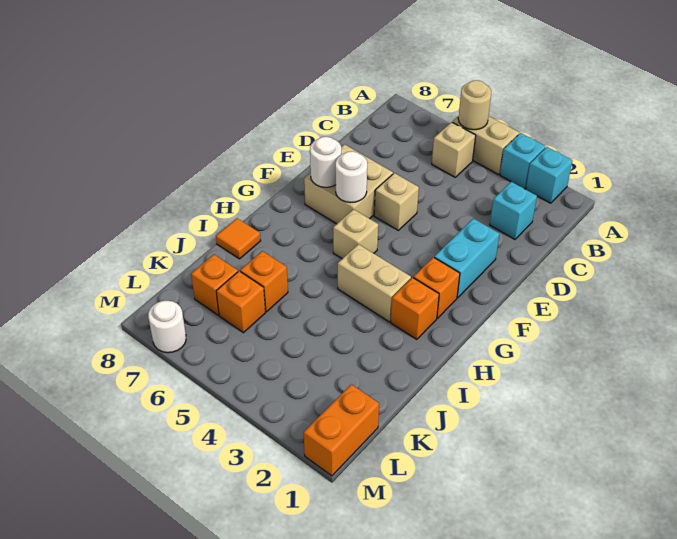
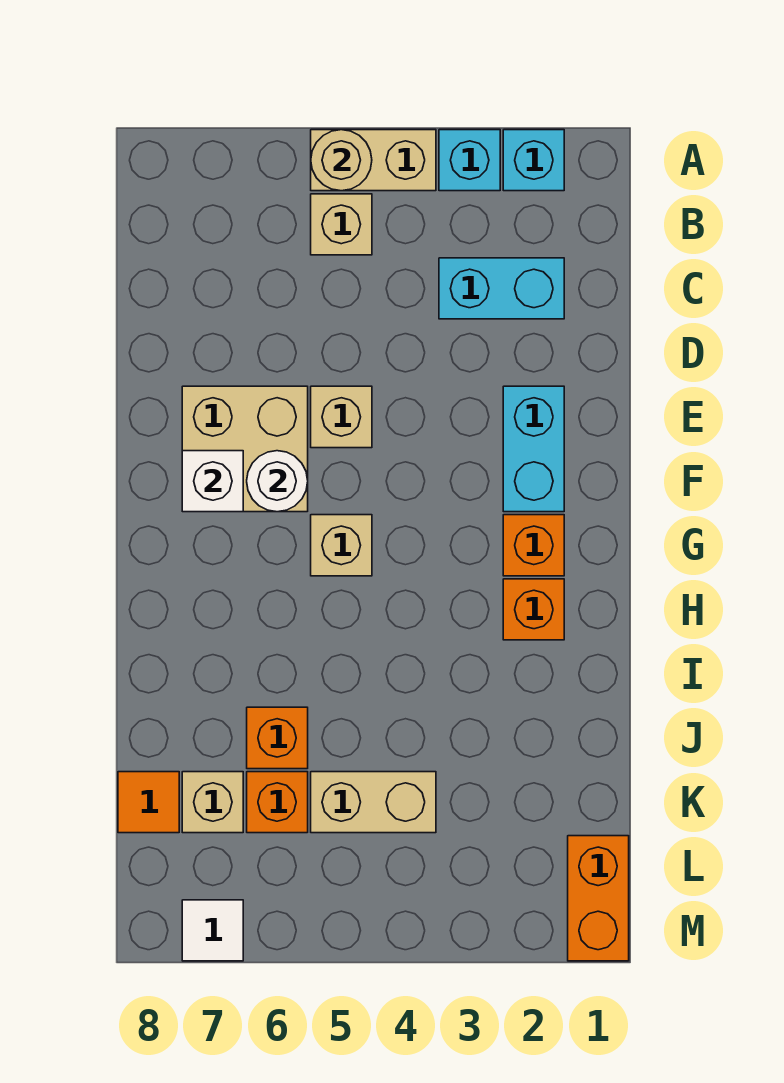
cyan brick C2 level 1 -> cyan brick C2:C3 level 1
white round brick F7 level 2 -> white brick F7 level 2
tan brick H3:H4 level 1 -> tan brick K4:K5 level 1
orange tile I8 level 1 -> orange tile K8 level 1
orange brick K7 level 1 -> tan brick K7 level 1
white round brick M7 level 1 -> white tile M7 level 1

